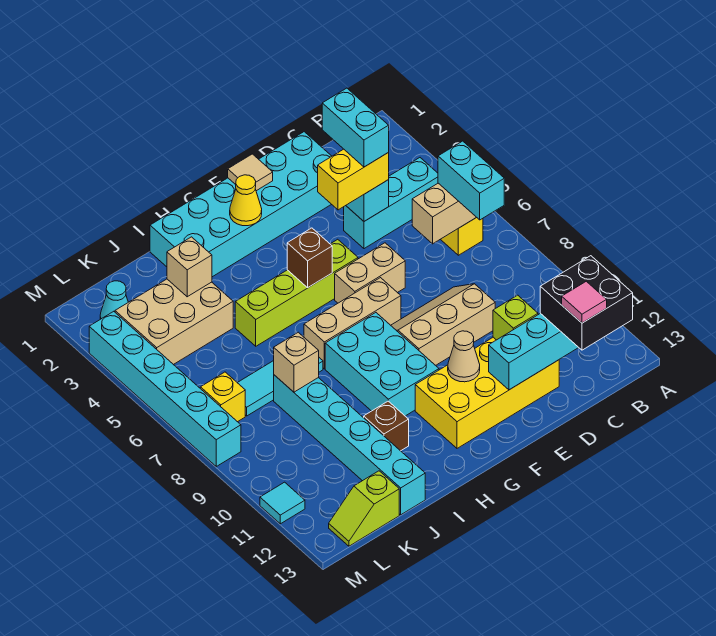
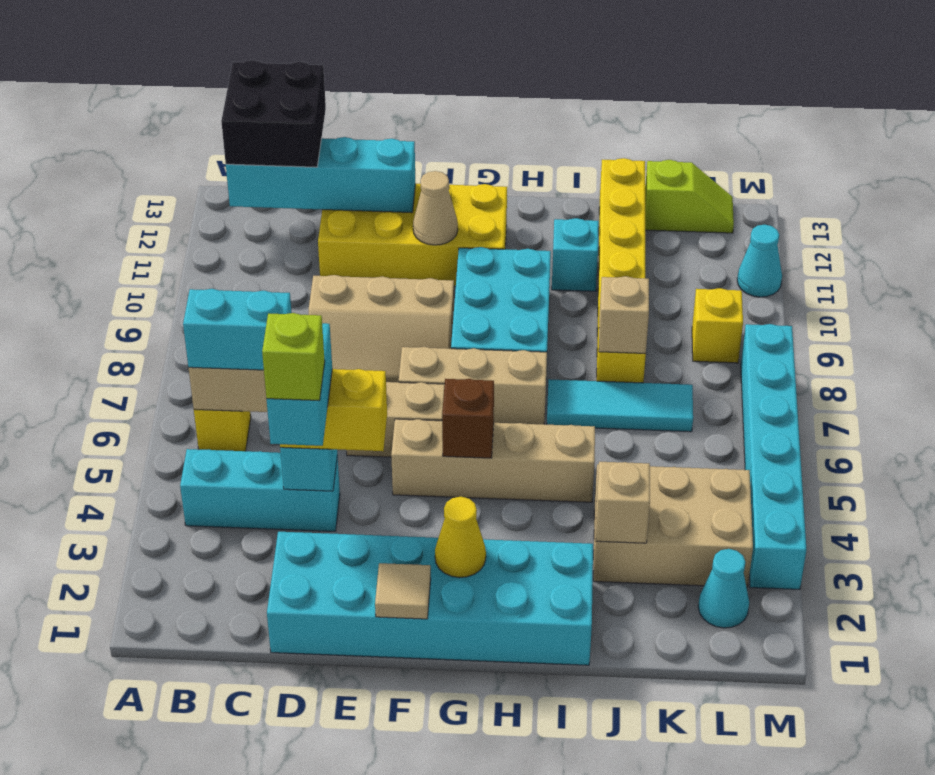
cyan brick B6:B7 level 3 -> cyan brick B6:C6 level 3
pink tile C13 level 4 -> none
lime brick D11 level 2 -> lime brick D3 level 5
lime brick F5:I5 level 1 -> tan brick F5:I5 level 1
brown brick I11 level 1 -> cyan brick I11 level 1
cyan brick J8:J13 level 1 -> yellow brick J8:J13 level 1
yellow brick L7 level 1 -> yellow brick L9 level 1
cyan tile M11 level 1 -> cyan cone M11 level 1

